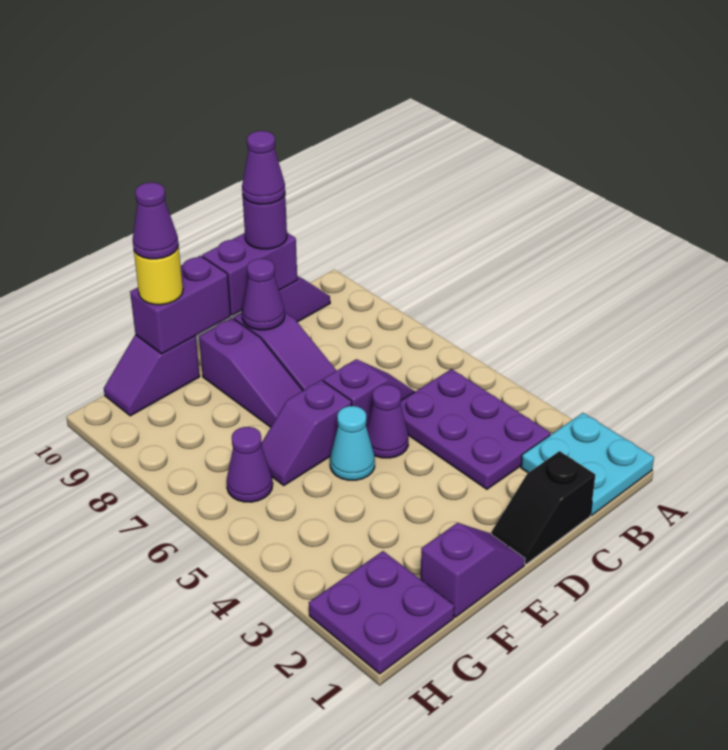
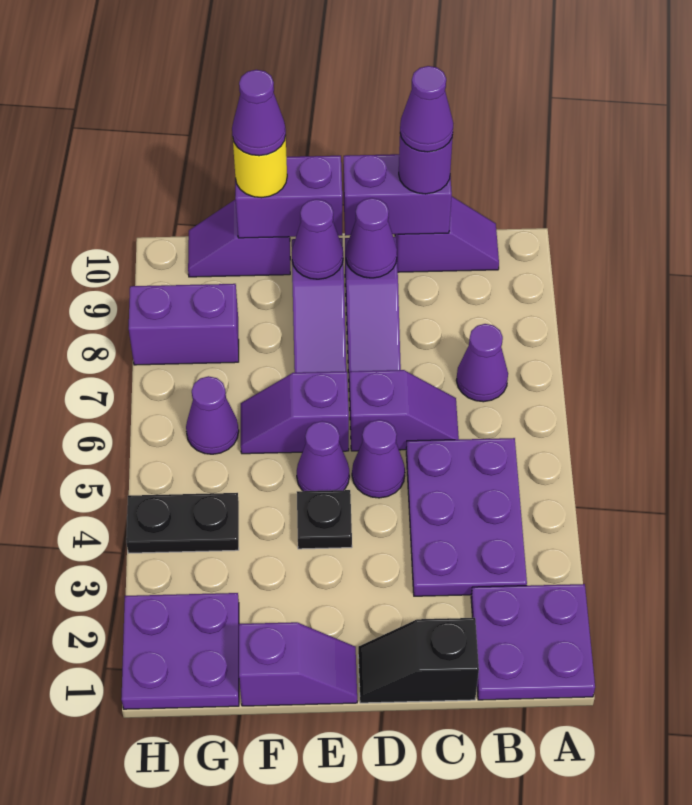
cyan plate A1:B2 level 1 -> purple plate A1:B2 level 1
none -> purple cone B7 level 1
none -> black plate E4 level 1
cyan cone E5 level 1 -> purple cone E5 level 1
none -> purple cone E9 level 2
none -> black plate G4:H4 level 1
none -> purple brick G8:H8 level 1

